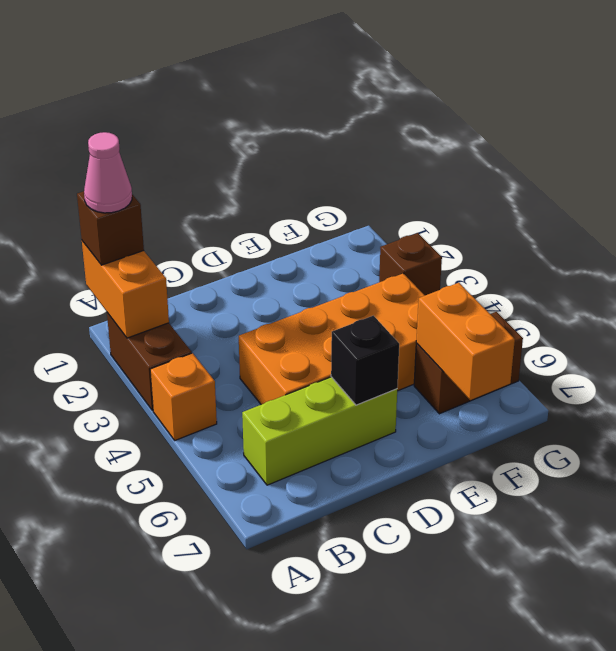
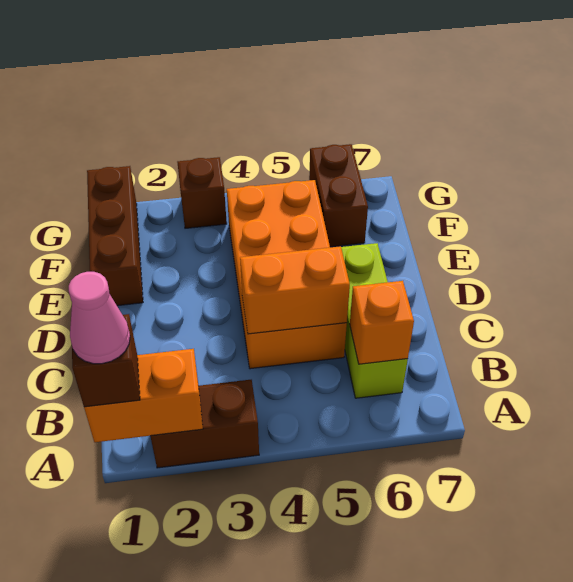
orange brick A4 level 1 -> orange brick B6 level 2
black brick D6 level 2 -> none
none -> brown brick E1:G1 level 1
orange brick F6:F7 level 2 -> orange brick C4:C5 level 2

